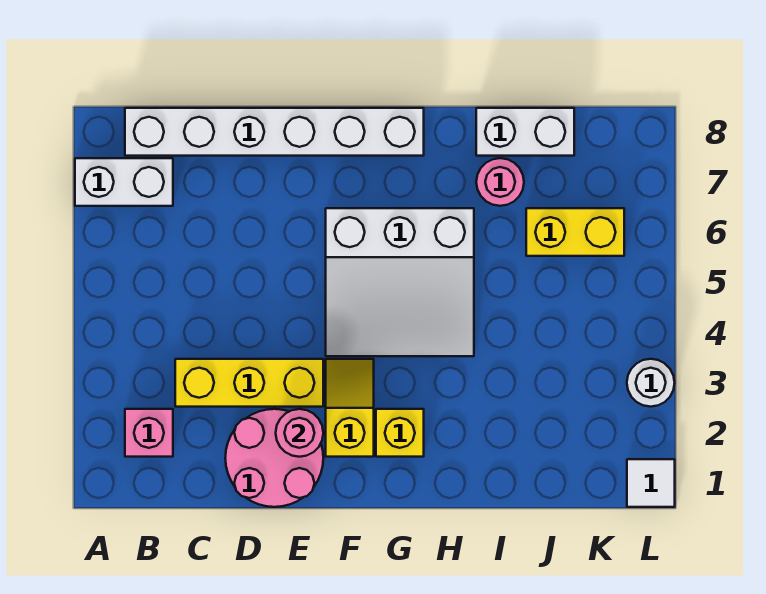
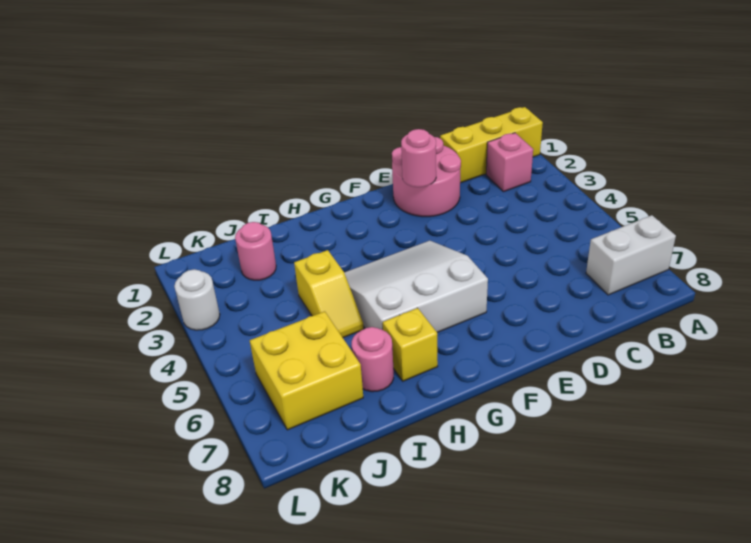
white brick B8:G8 level 1 -> none
yellow brick C3:E3 level 1 -> yellow brick A1:C1 level 1
yellow slope F2:F3 level 1 top 2 -> yellow slope I4:I5 level 1 top 4
yellow brick G2 level 1 -> yellow brick H7 level 1
white brick I8:J8 level 1 -> none
none -> pink round brick J2 level 1
yellow brick J6:K6 level 1 -> yellow brick J6:K7 level 1
white tile L1 level 1 -> none

